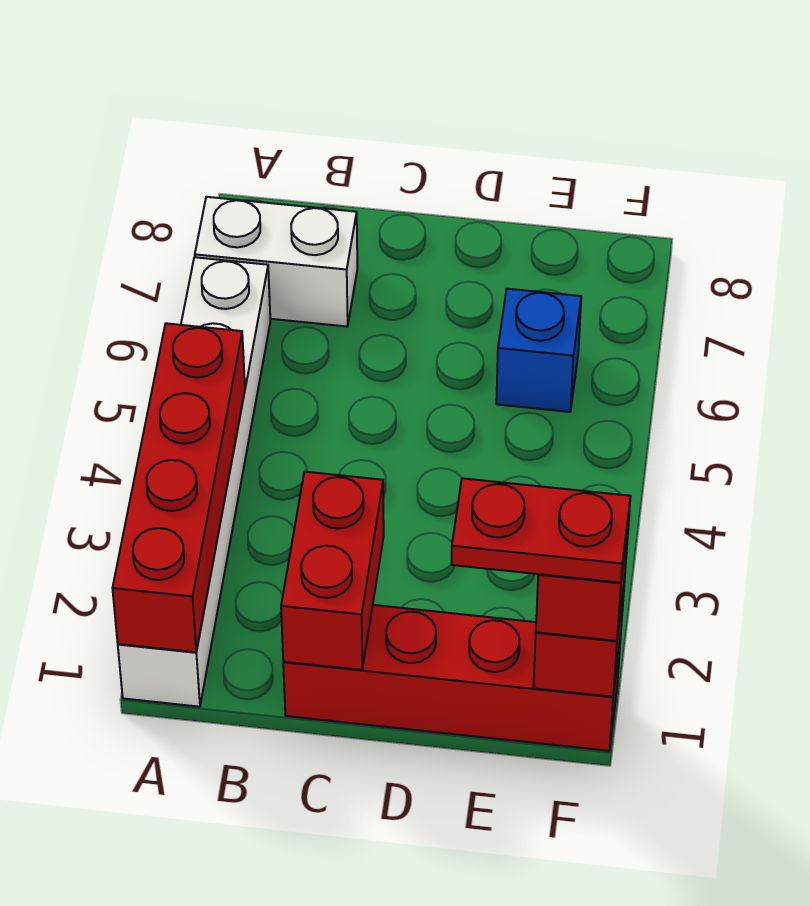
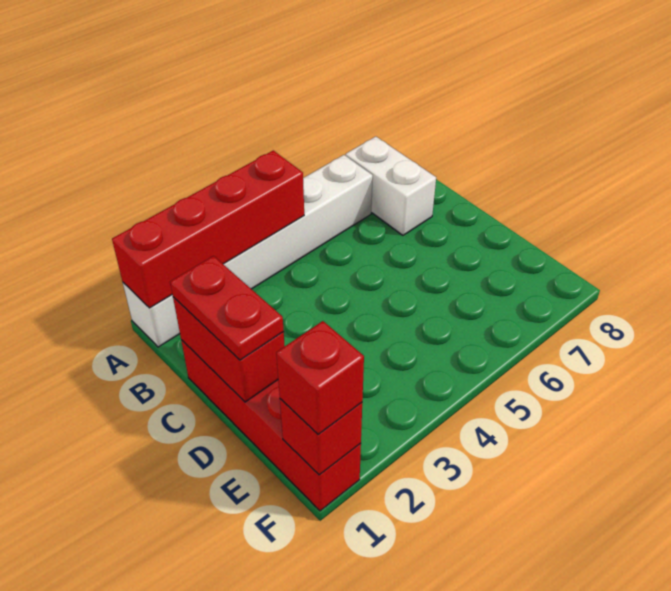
red brick C1:C2 level 2 -> red brick C1:D1 level 2
red plate E1:F1 level 4 -> red plate C1:D1 level 3
blue brick E6 level 1 -> none

